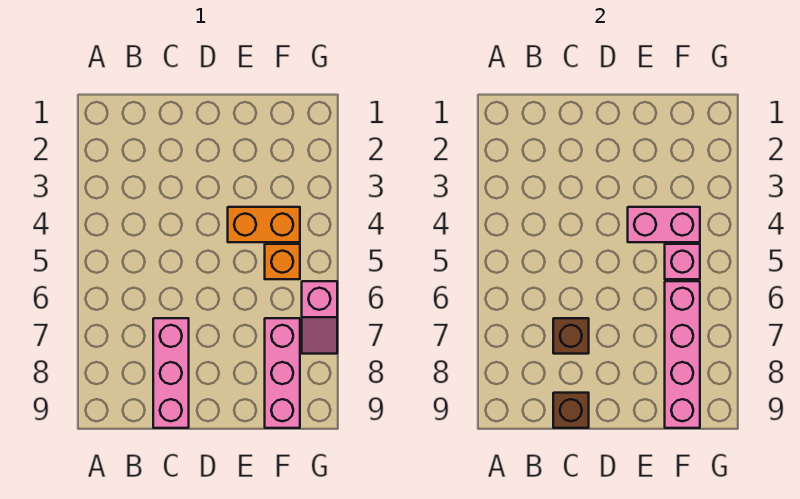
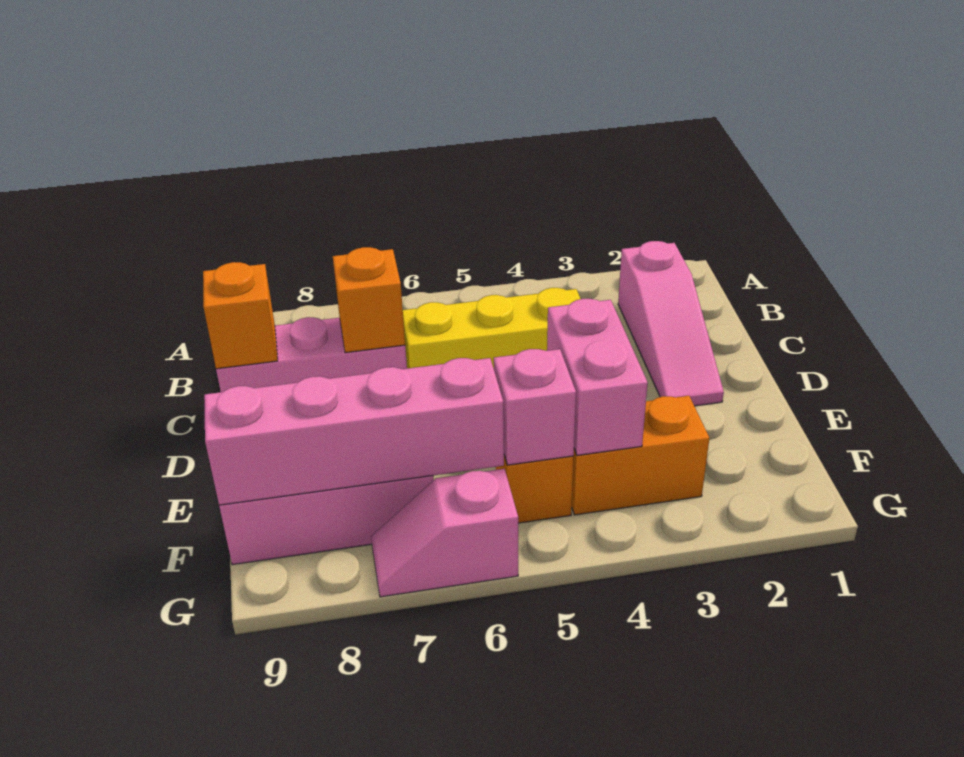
none -> pink slope B2:D2 level 1 top B
none -> yellow brick C4:C6 level 1
brown brick C7 level 2 -> orange brick C7 level 2
brown brick C9 level 2 -> orange brick C9 level 2
orange brick E4:F4 level 1 -> orange brick F3:F4 level 1

